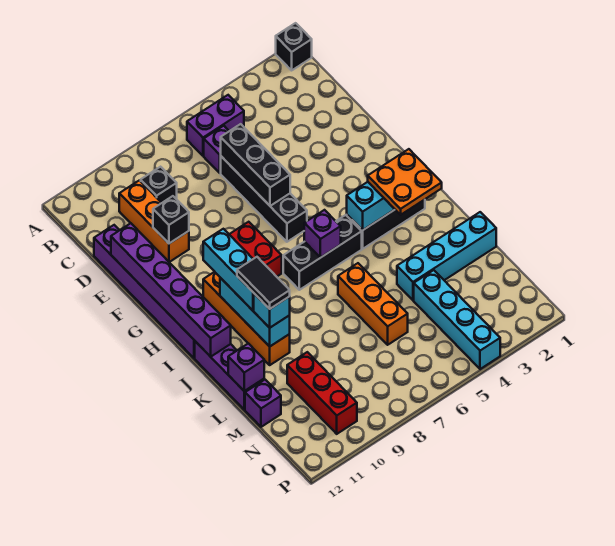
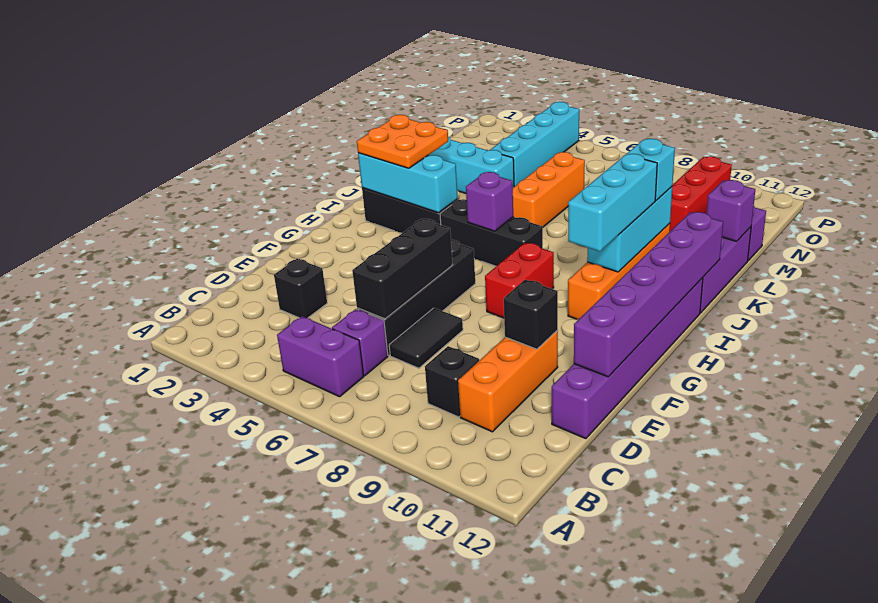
black brick A1 level 1 -> black brick D3 level 1
black tile J10:K10 level 4 -> black tile D7:E7 level 1

